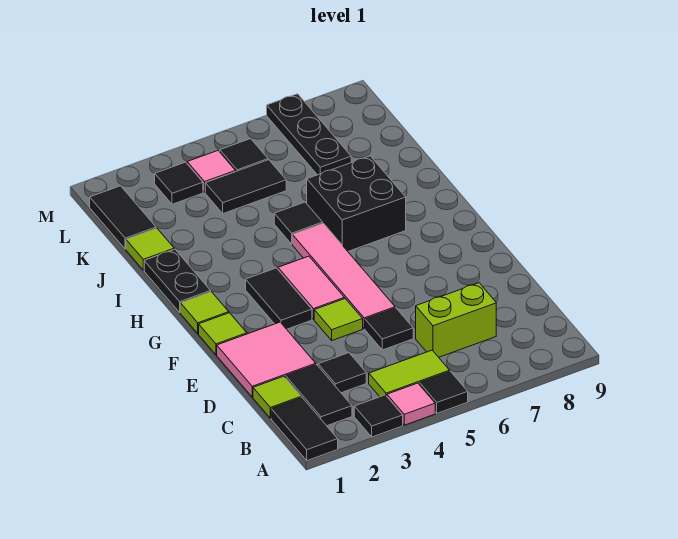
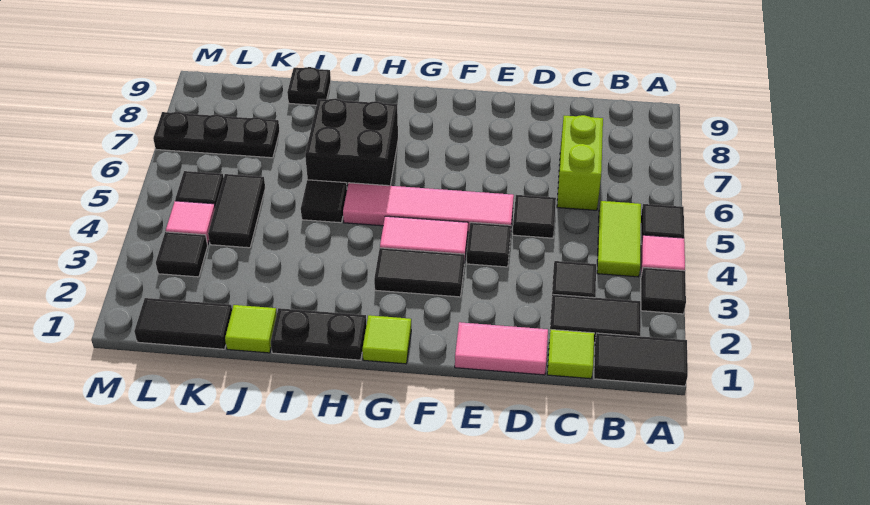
pink tile D1:E2 level 1 -> pink tile D1:E1 level 1
lime tile E4 level 1 -> black tile E4 level 1
lime tile F1 level 1 -> none
none -> black plate J9 level 1

